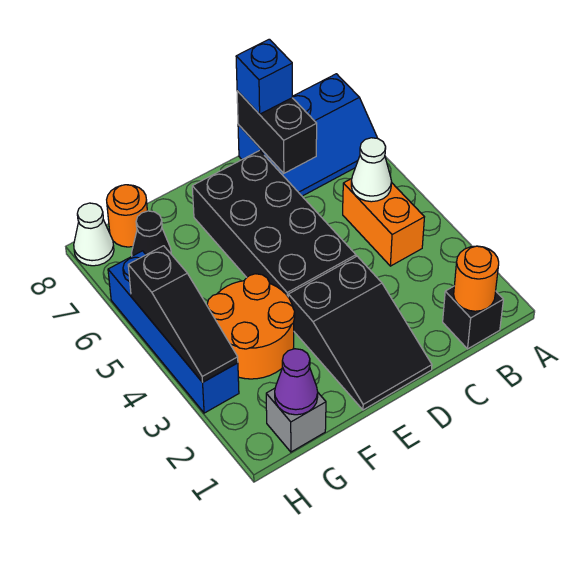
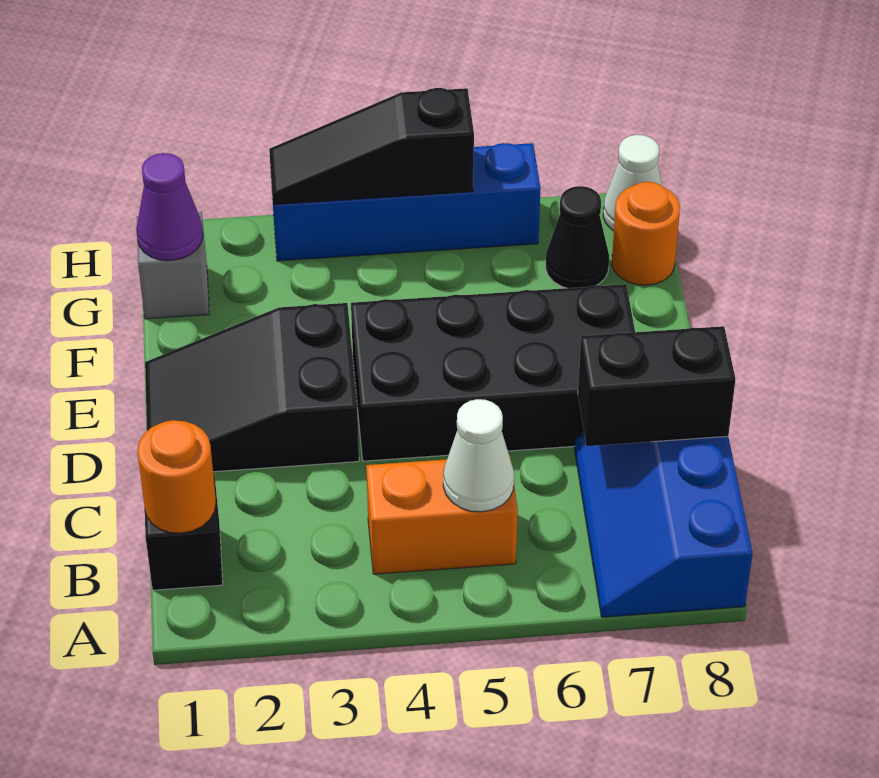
blue brick C8 level 3 -> none
orange round brick F3:G4 level 1 -> none

